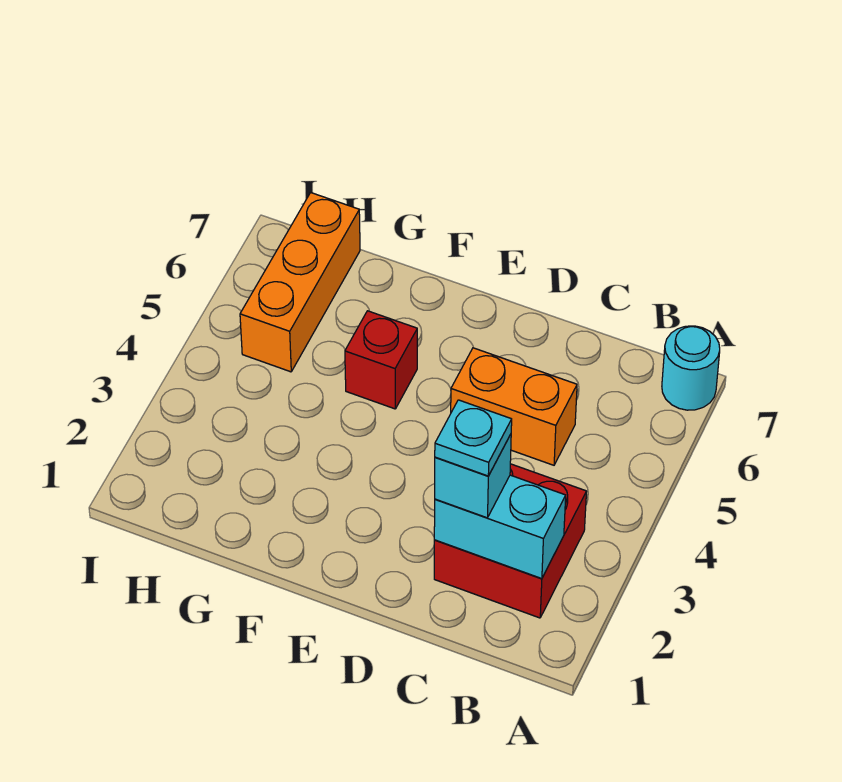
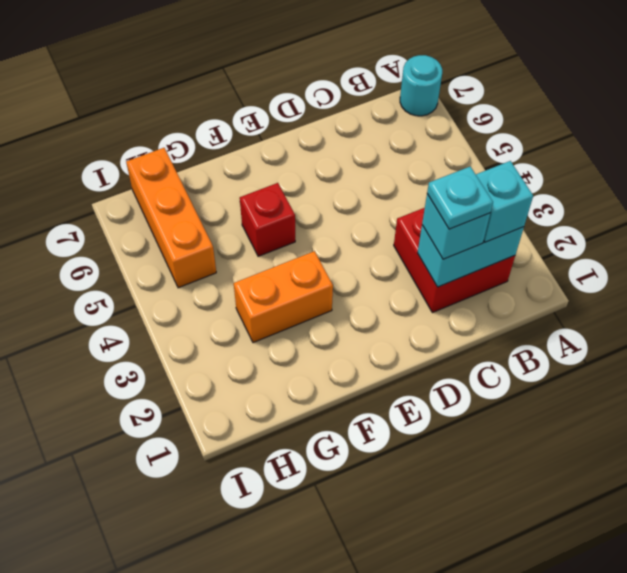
none -> cyan brick B2 level 3
orange brick C5:D5 level 1 -> orange brick F3:G3 level 1

